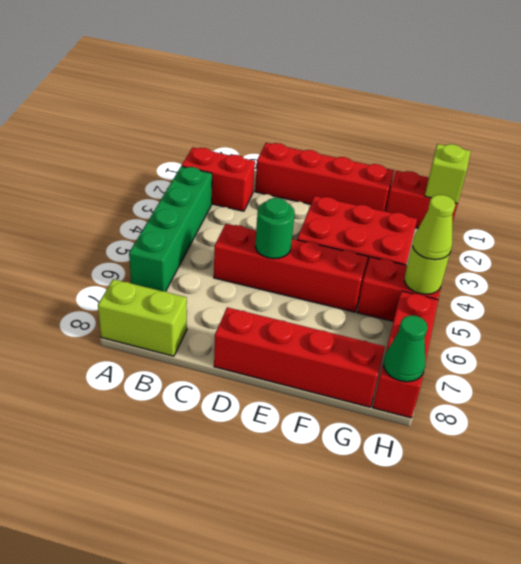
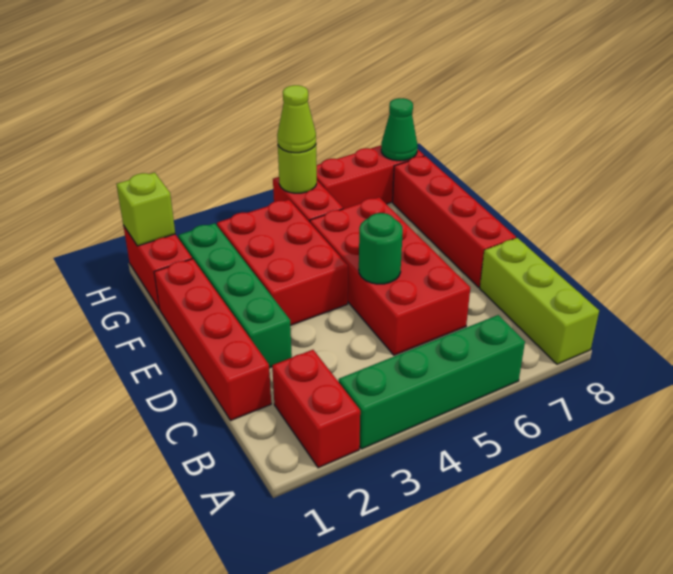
lime brick A8:B8 level 1 -> lime brick A8:C8 level 1
red brick C5:F5 level 1 -> red brick C5:F6 level 1
none -> green brick D2:G2 level 1

